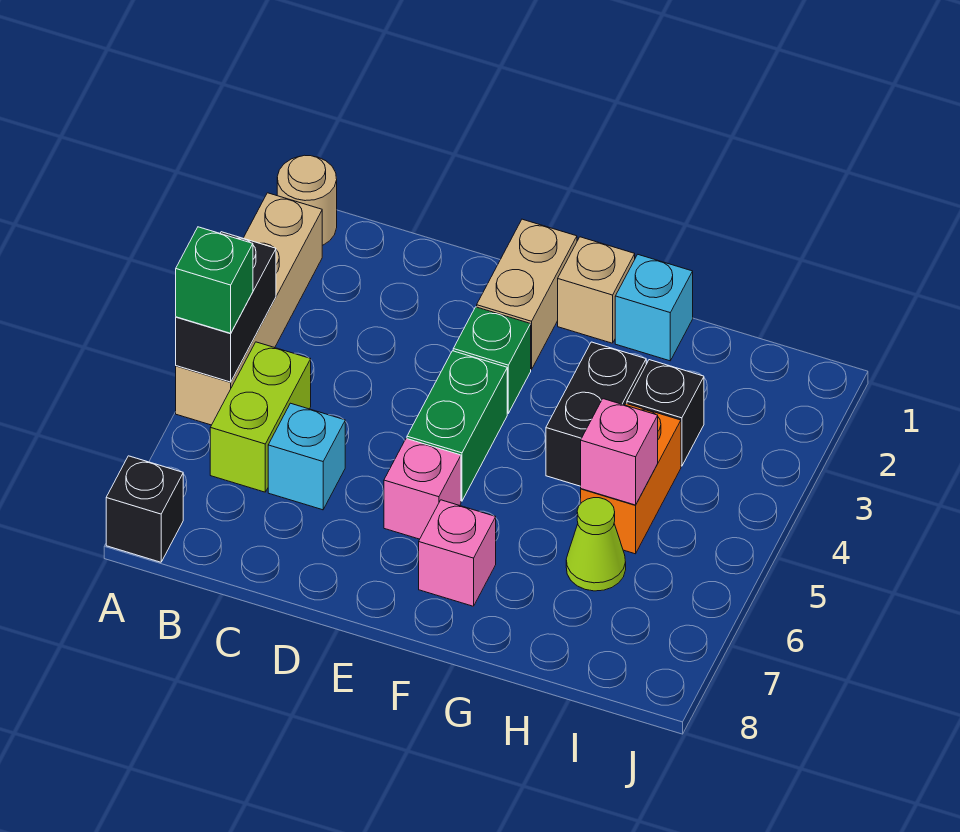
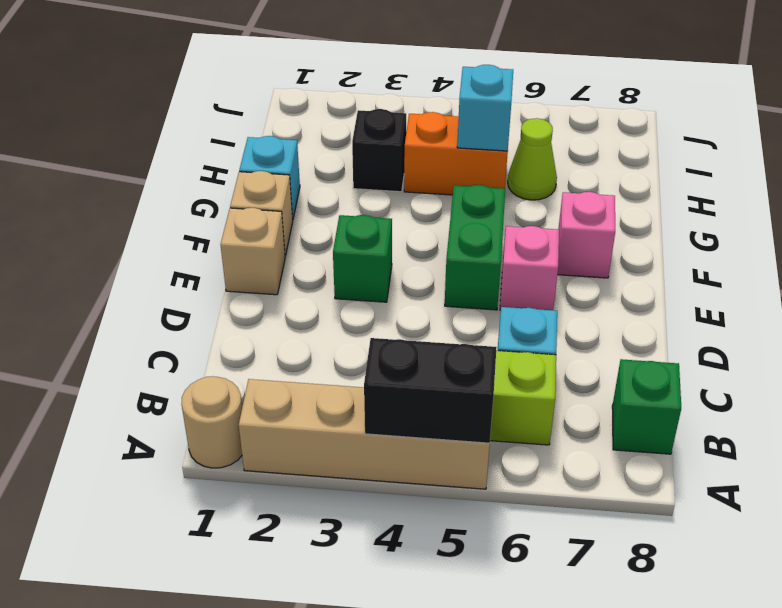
green brick A5 level 3 -> green brick B8 level 1
black brick A8 level 1 -> none
tan brick E1:E2 level 1 -> tan brick E1 level 1
green brick E4:E5 level 1 -> green brick E5:F5 level 1
black brick G3:G4 level 1 -> none
pink brick H5 level 2 -> cyan brick H5 level 2

